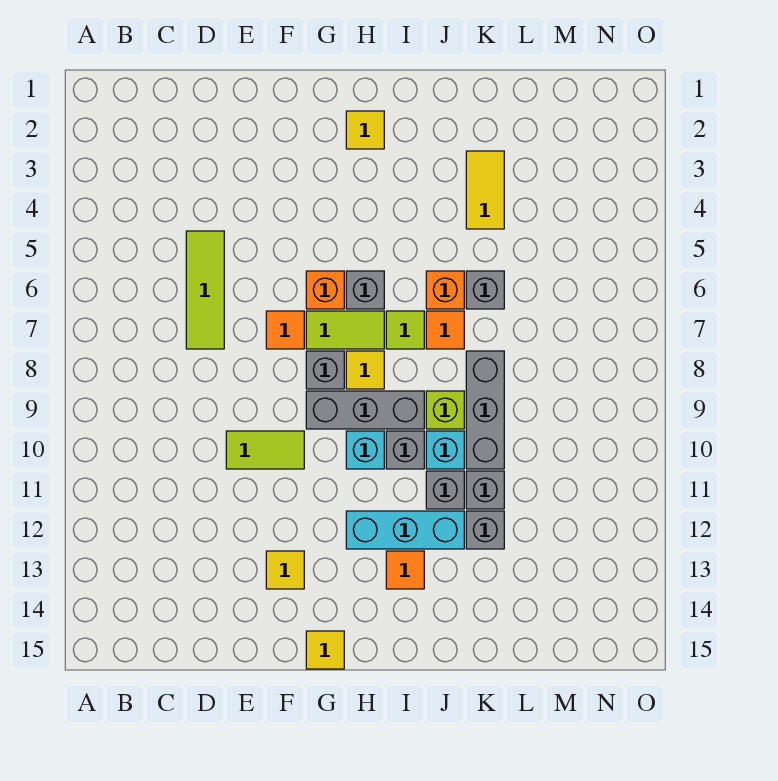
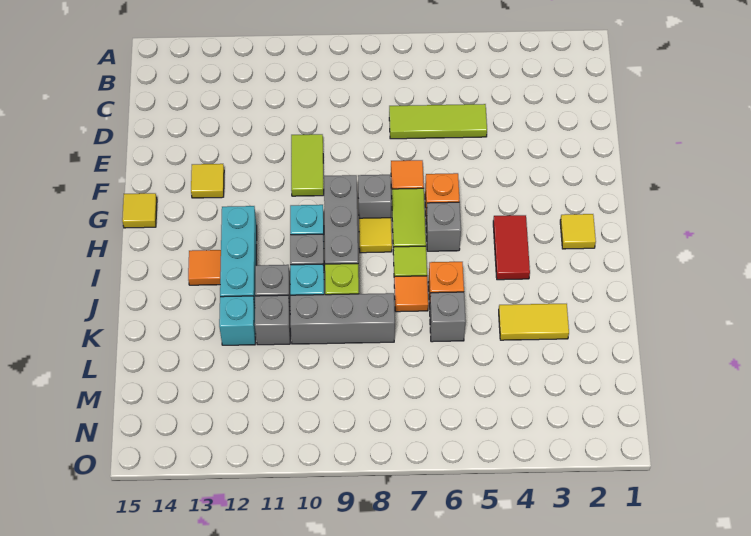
none -> red tile H4:I4 level 1
grey brick K12 level 1 -> cyan brick K12 level 1

